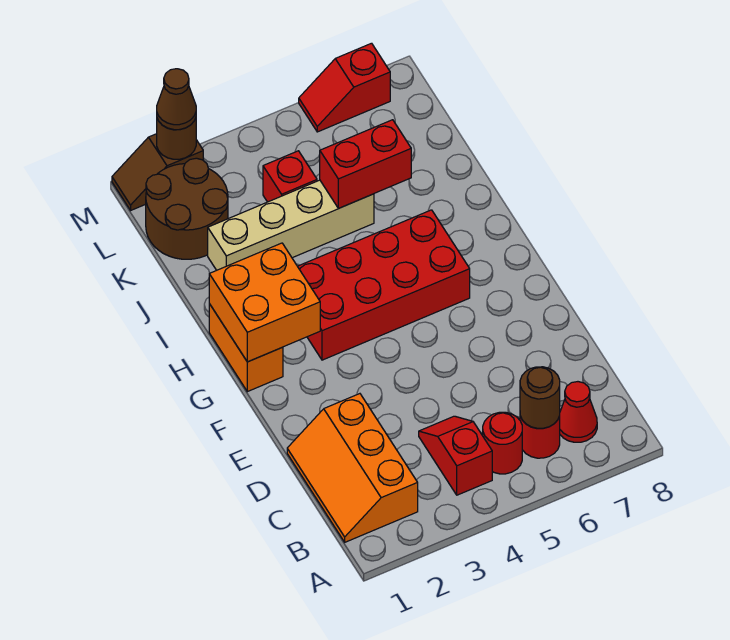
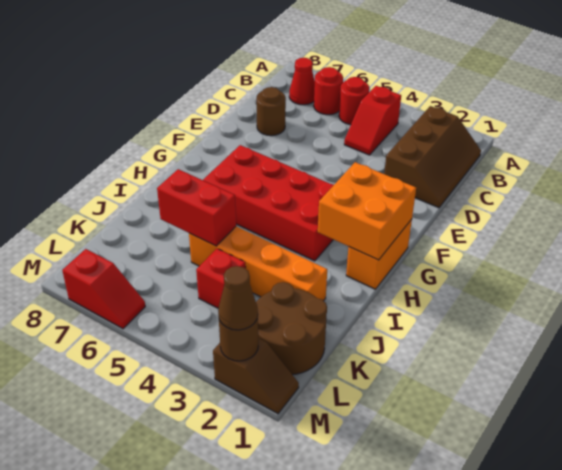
orange slope B1:D2 level 1 top 2 -> brown slope B1:D2 level 1 top 2
brown round brick B6 level 2 -> brown round brick D7 level 1
tan brick J2:J5 level 1 -> orange brick J2:J5 level 1

